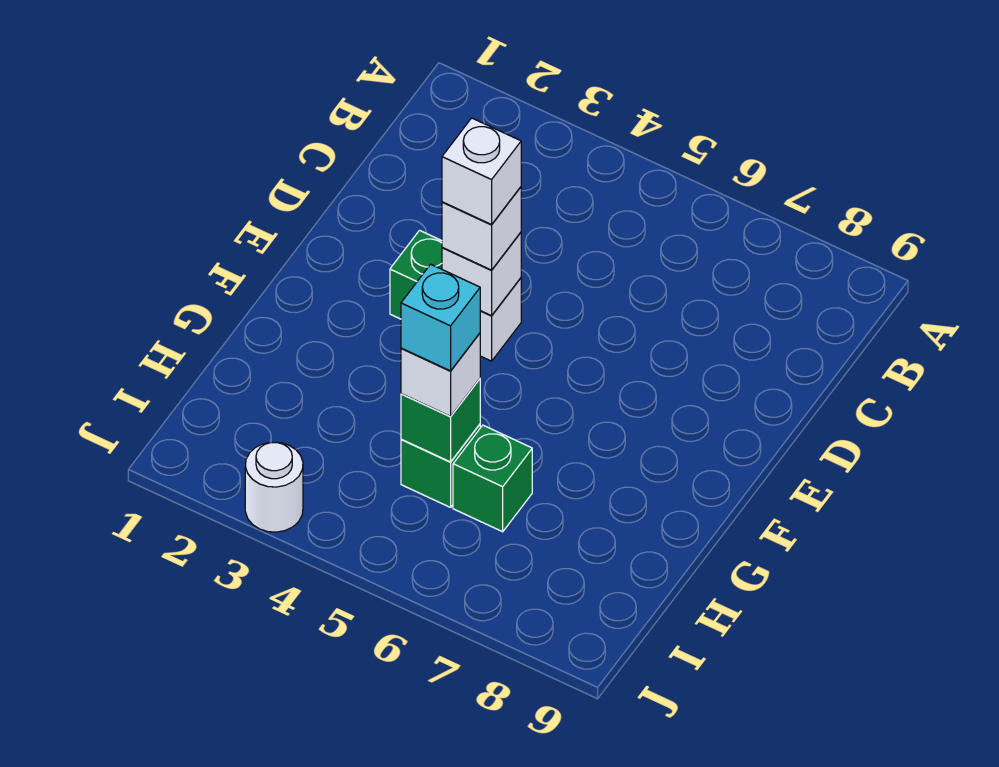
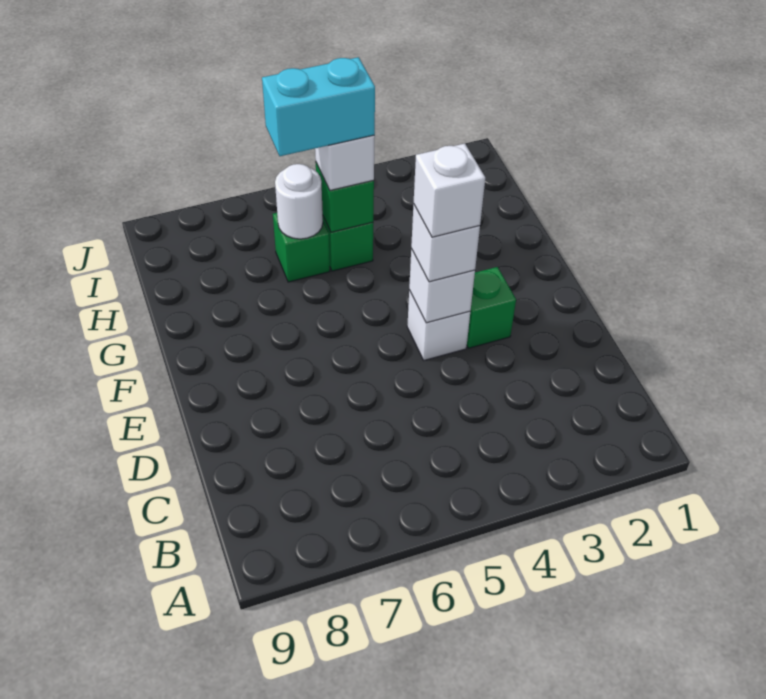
cyan brick H5 level 4 -> cyan brick H5:H6 level 4
white round brick J3 level 1 -> white round brick H6 level 2

